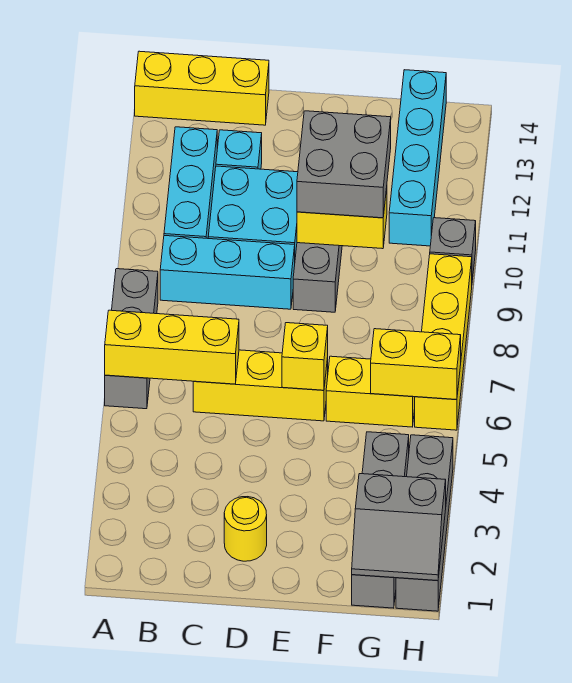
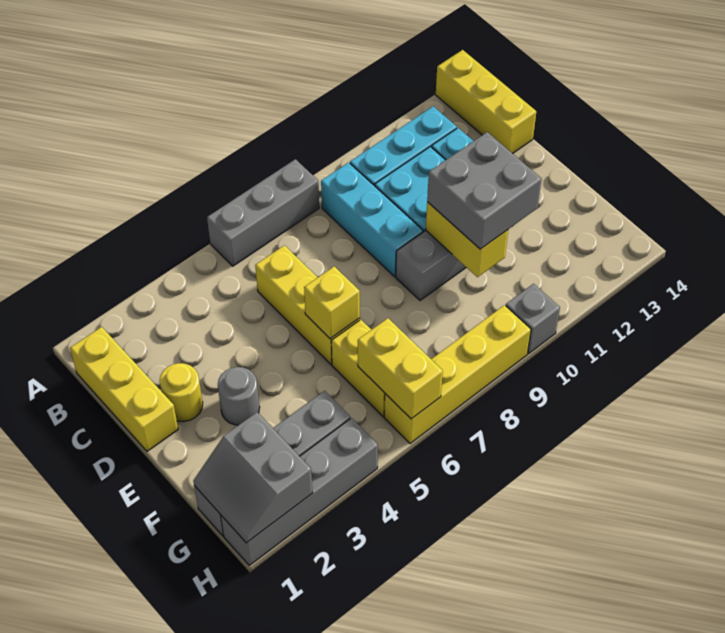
yellow brick A6:C6 level 2 -> yellow brick B1:D1 level 1
none -> grey round brick E3 level 1
cyan brick G11:G14 level 1 -> none

